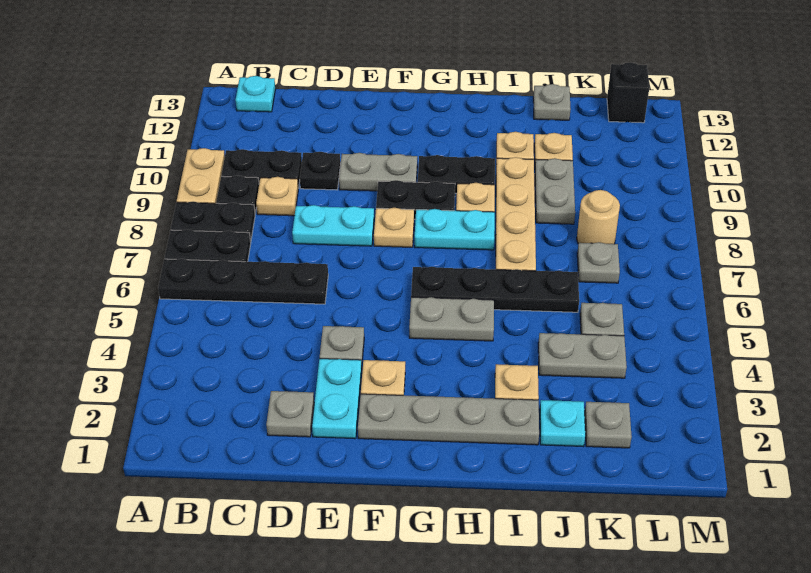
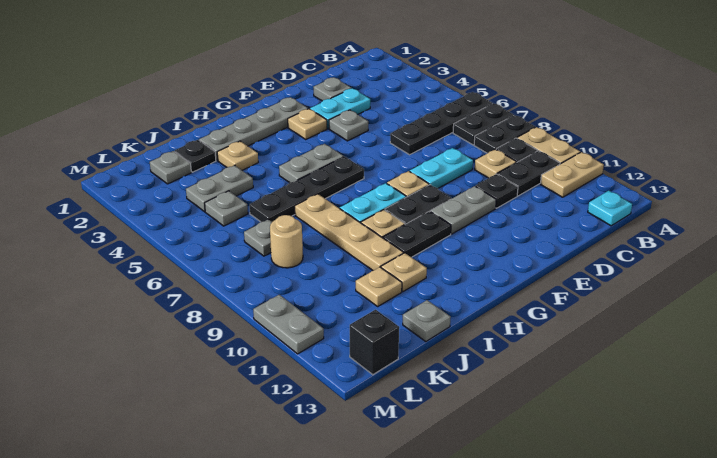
none -> tan plate A11:B11 level 1
cyan plate E2:E3 level 1 -> cyan plate D3:E3 level 1
cyan plate J2 level 1 -> black plate J2 level 1
grey plate J9:J10 level 1 -> grey plate M10:M11 level 1

